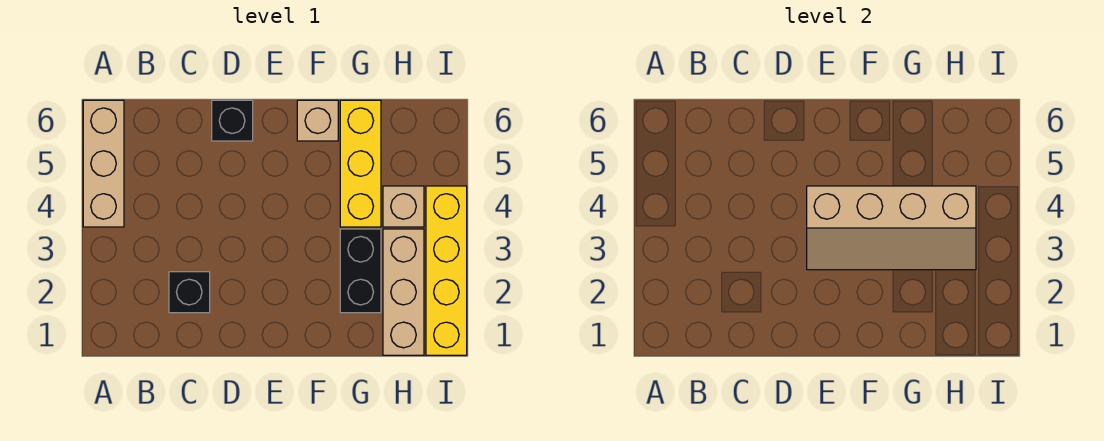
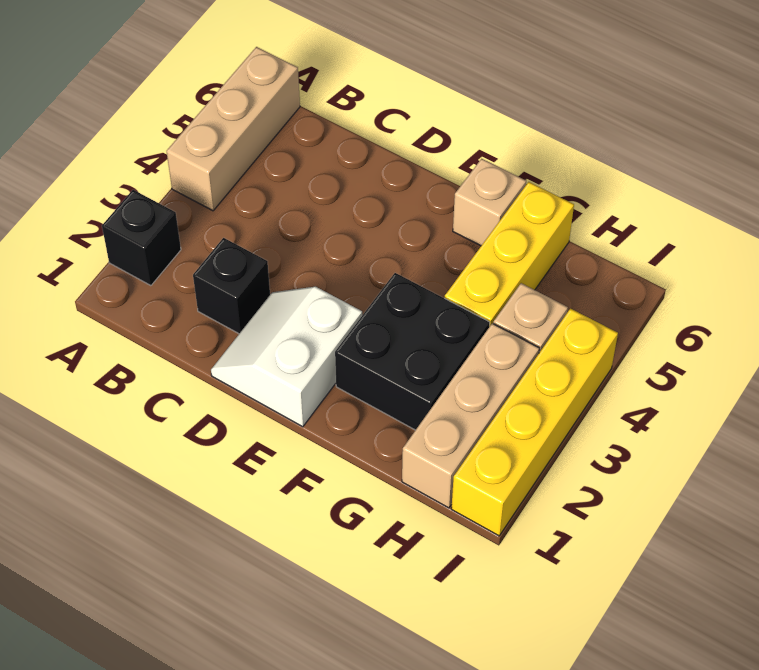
none -> white slope D1:E2 level 1 top E
black brick D6 level 1 -> black brick A2 level 1
tan slope E3:H4 level 2 top 4 -> none
black brick G2:G3 level 1 -> black brick F2:G3 level 1

